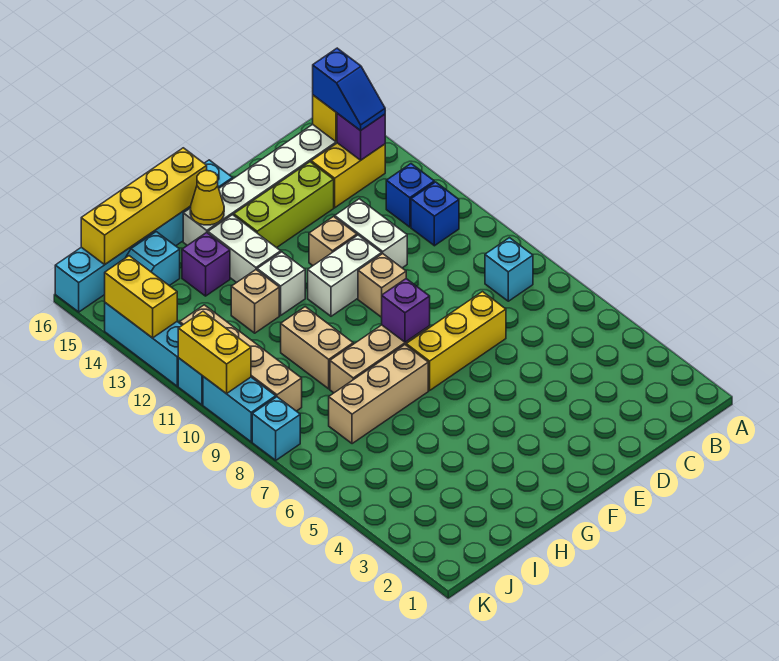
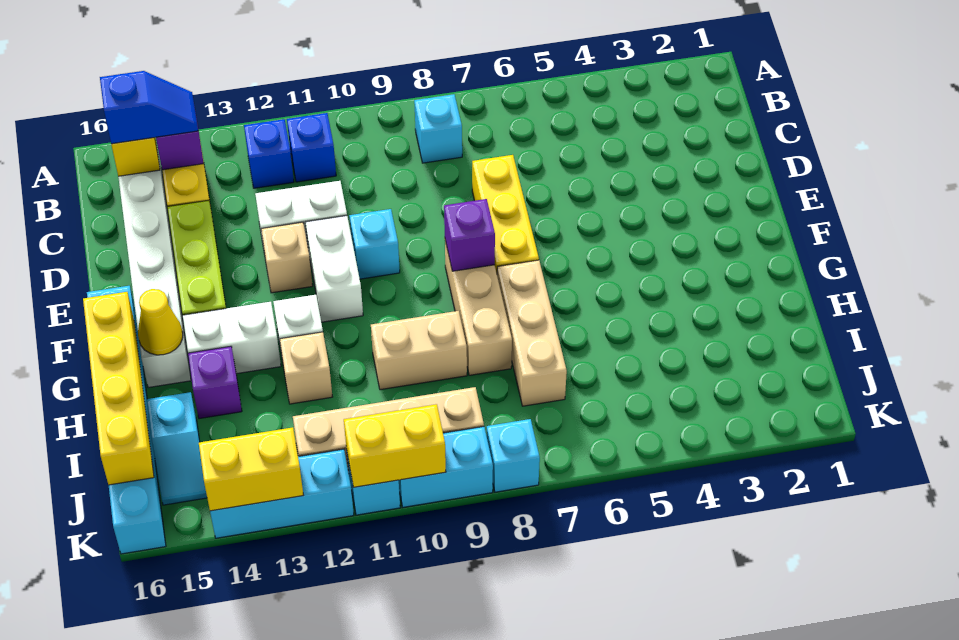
tan brick E10 level 1 -> cyan brick E10 level 1

